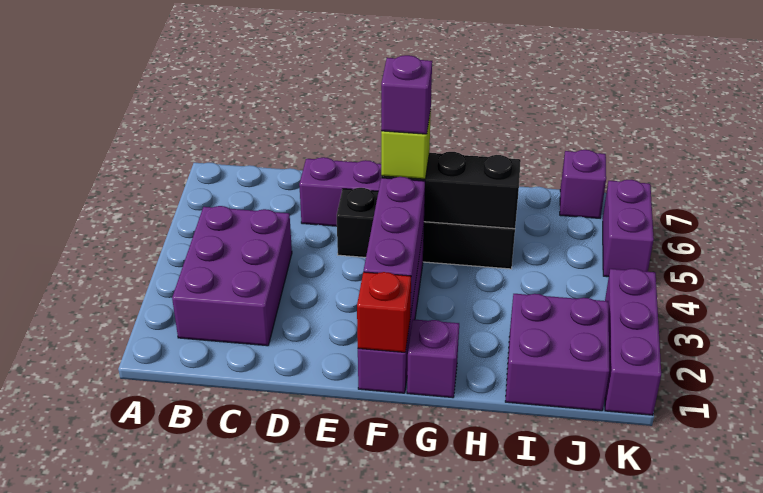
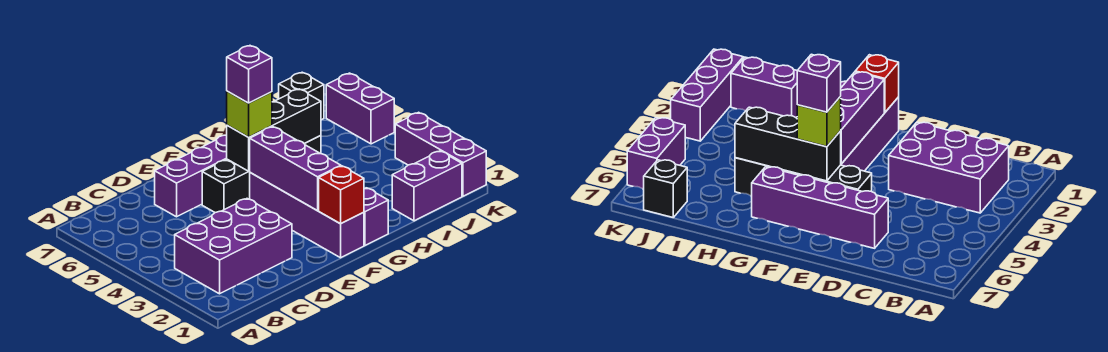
purple brick B2:C4 level 1 -> purple brick B2:D3 level 1
purple brick I1:J2 level 1 -> purple brick I1:J1 level 1
purple brick J7 level 1 -> black brick J7 level 1

